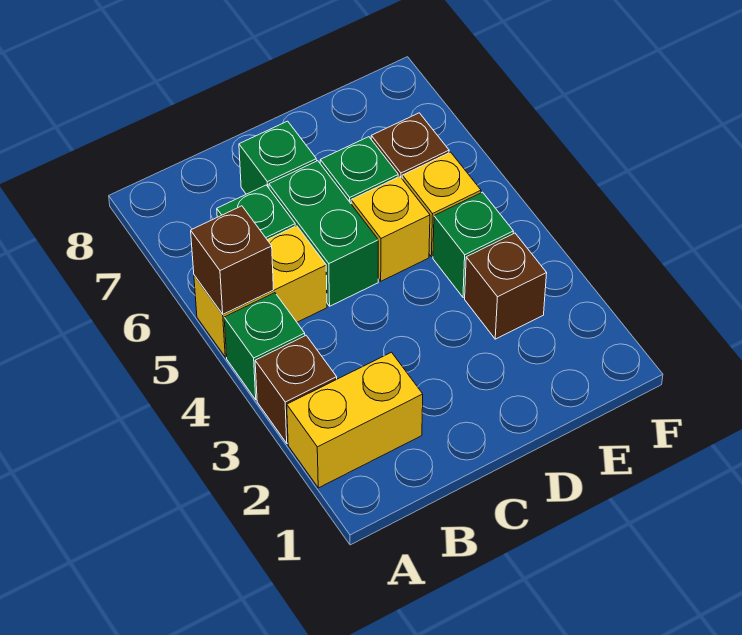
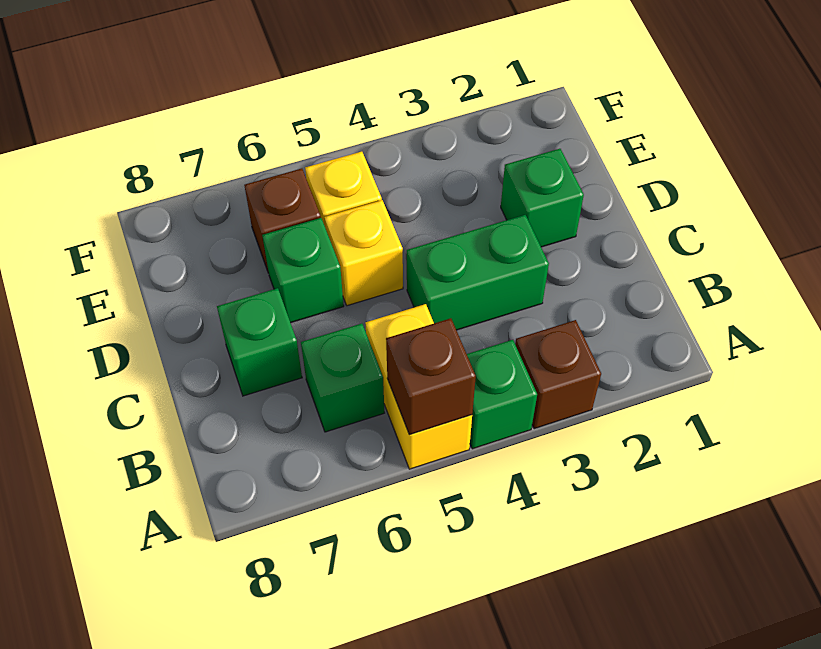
yellow brick A2:B2 level 1 -> none
green brick C5:C6 level 1 -> green brick C3:C4 level 1
brown brick E3 level 1 -> none
green brick E4 level 1 -> green brick D2 level 1

